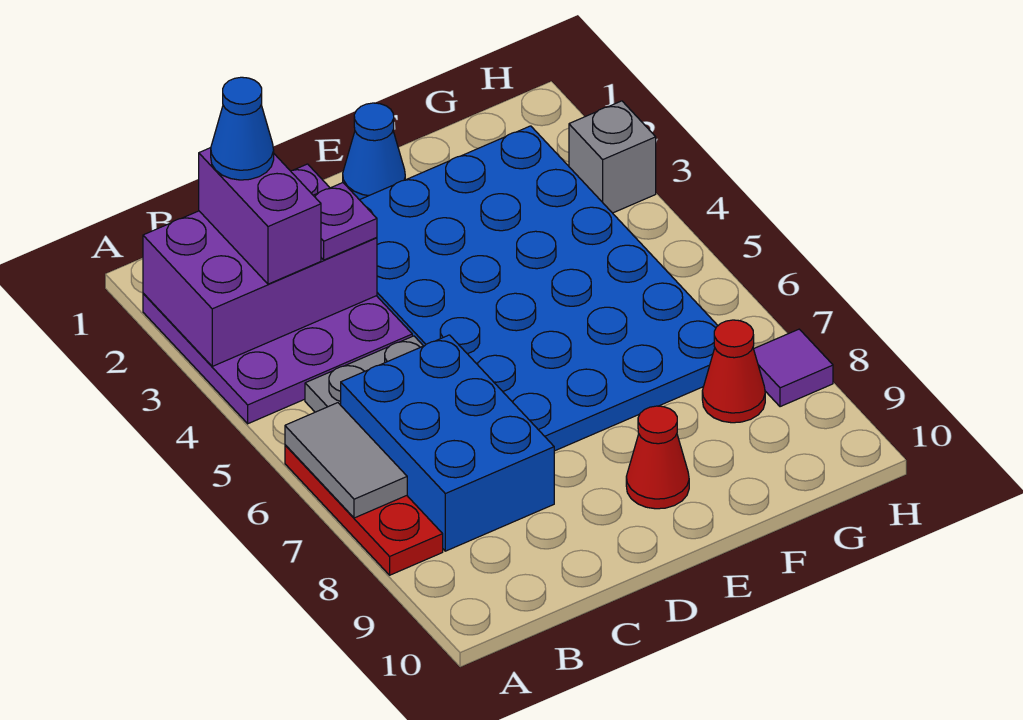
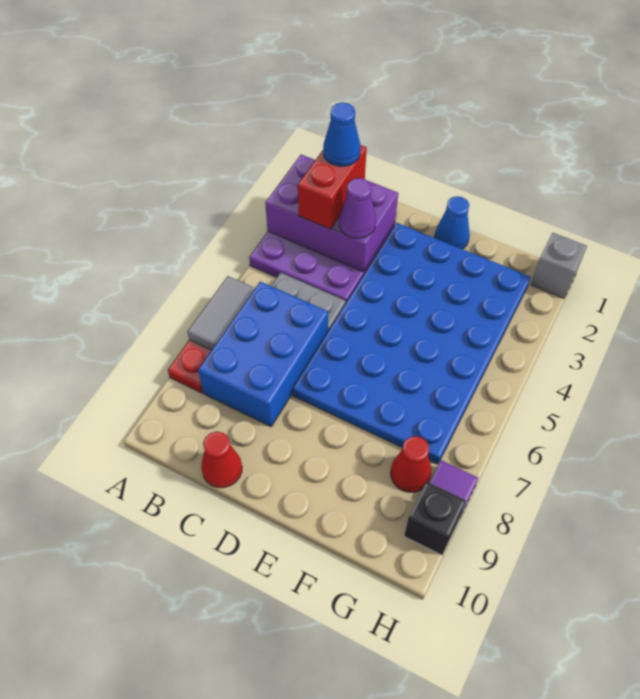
purple brick B2:B3 level 3 -> red brick B2:B3 level 3
purple plate C3 level 3 -> purple cone C3 level 3
red cone E9 level 1 -> red cone C10 level 1
grey brick H3 level 1 -> grey brick H1 level 1
none -> black brick H9 level 1

